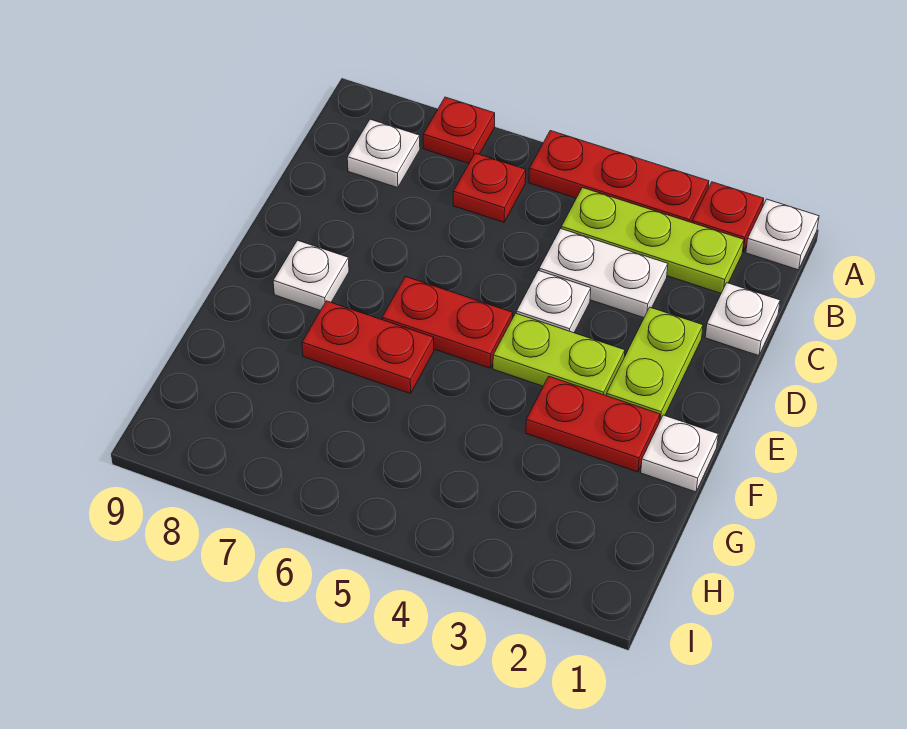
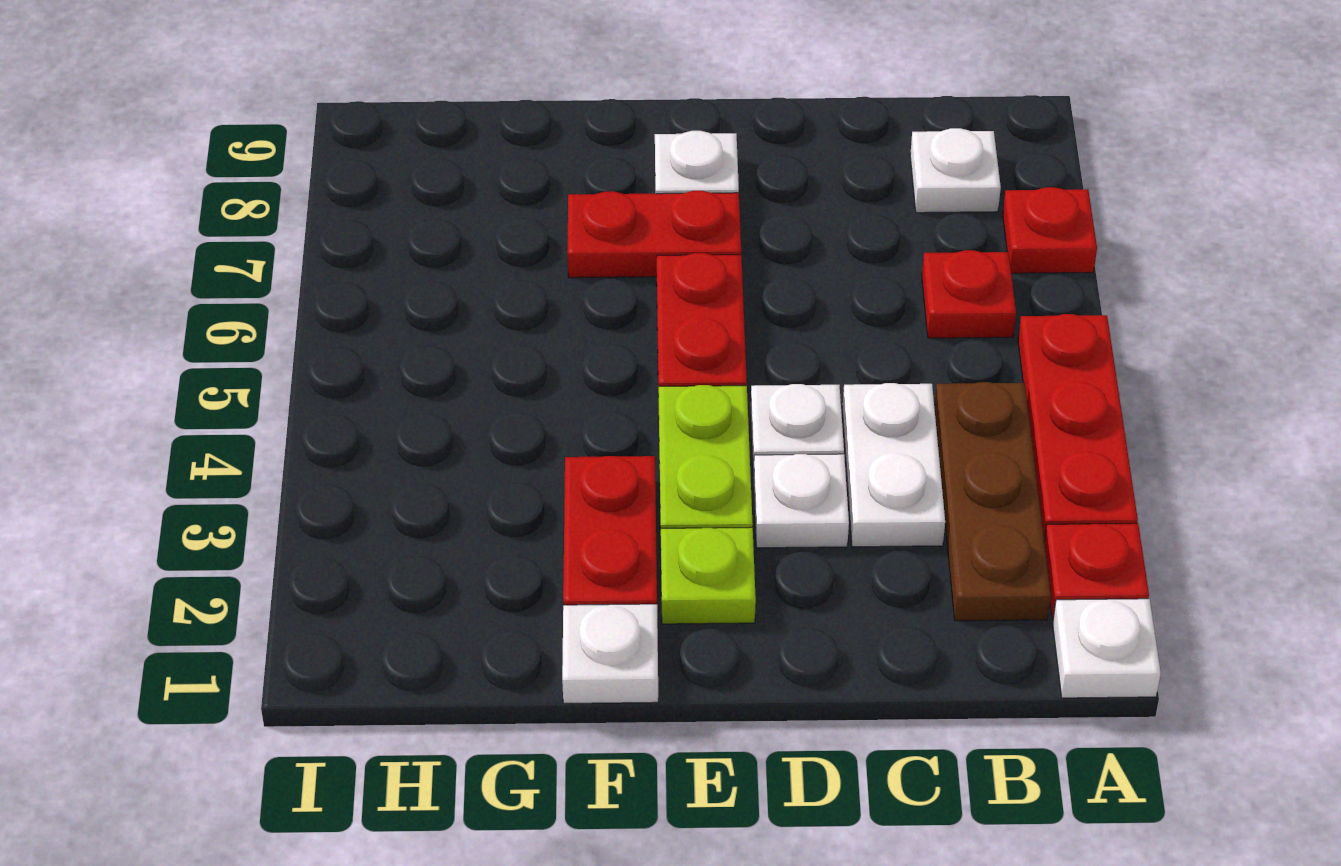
lime plate B2:B4 level 1 -> brown plate B2:B4 level 1
white plate C1 level 1 -> white plate D3 level 1
lime plate D2:E2 level 1 -> lime plate E2 level 1
red plate F6:F7 level 1 -> red plate E7:F7 level 1

